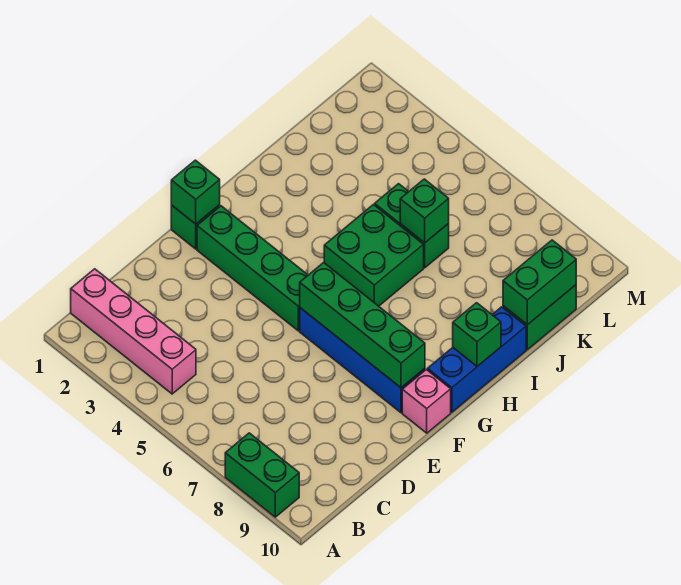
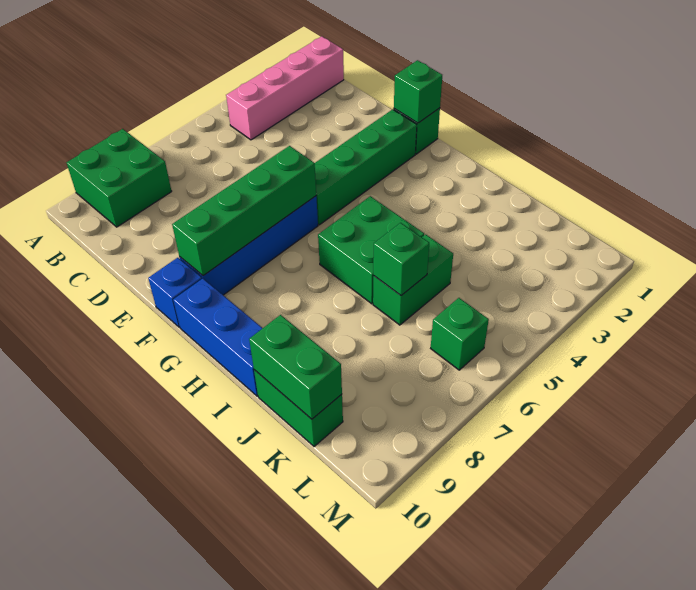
green brick A8:A9 level 1 -> green brick A8:B9 level 1
pink brick F10 level 1 -> blue brick F10 level 1
green brick H10 level 2 -> green brick L6 level 1

